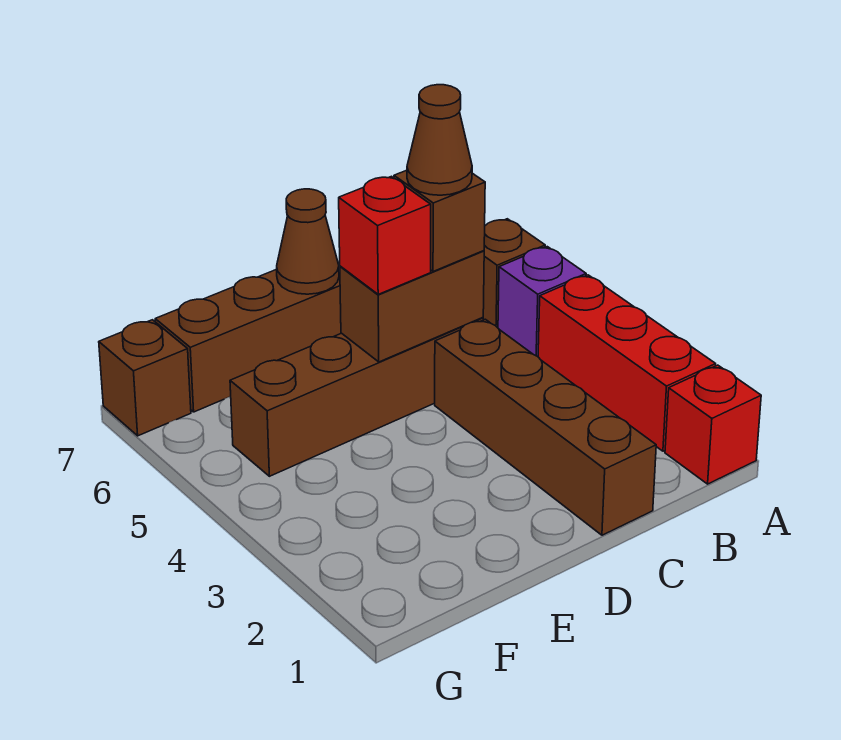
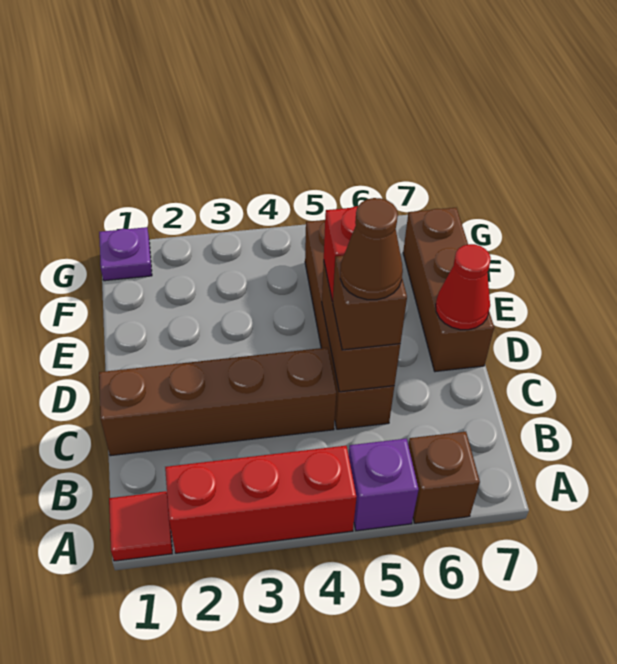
red brick A1 level 1 -> red tile A1 level 1
brown cone D7 level 2 -> red cone D7 level 2
none -> purple plate G1 level 1
brown brick G7 level 1 -> none

